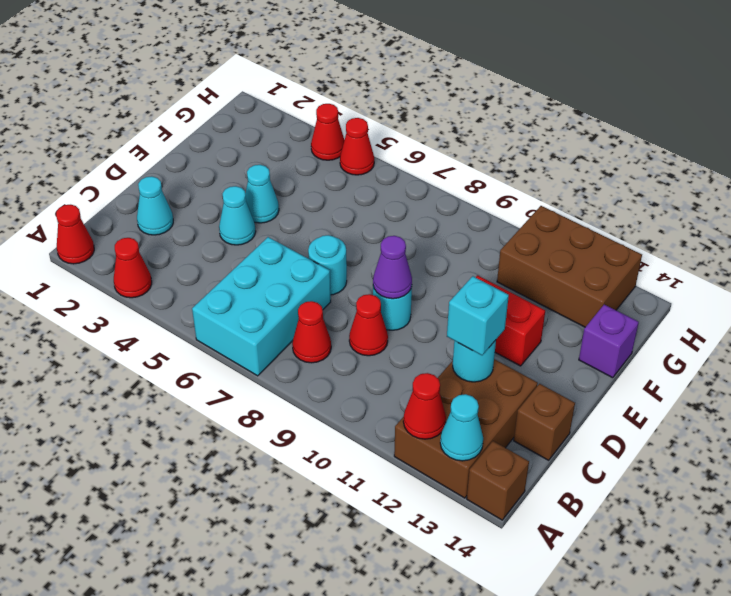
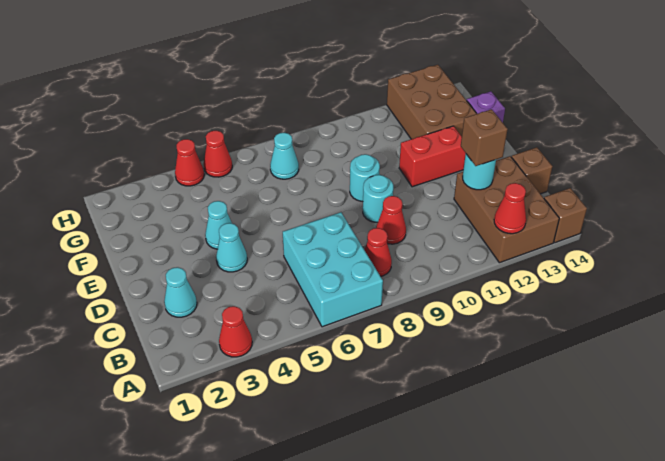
red cone A1 level 1 -> none
cyan cone A13 level 2 -> cyan cone G7 level 1
cyan brick C12 level 3 -> brown brick C12 level 3
cyan round brick D7 level 1 -> cyan round brick E9 level 1
purple cone D9 level 2 -> none
brown brick G11:H13 level 1 -> brown brick F12:H13 level 1

